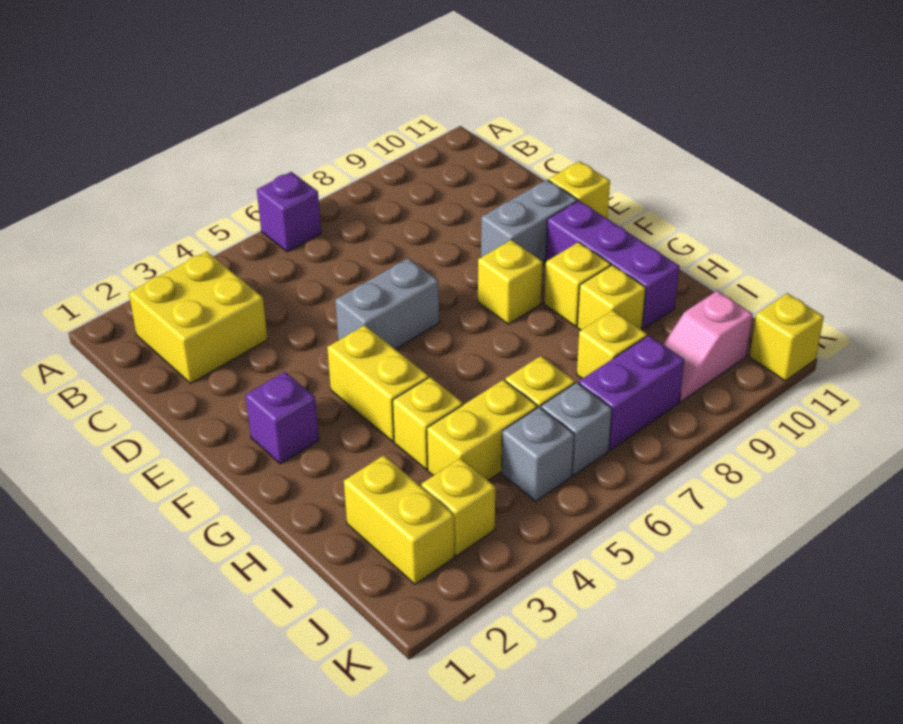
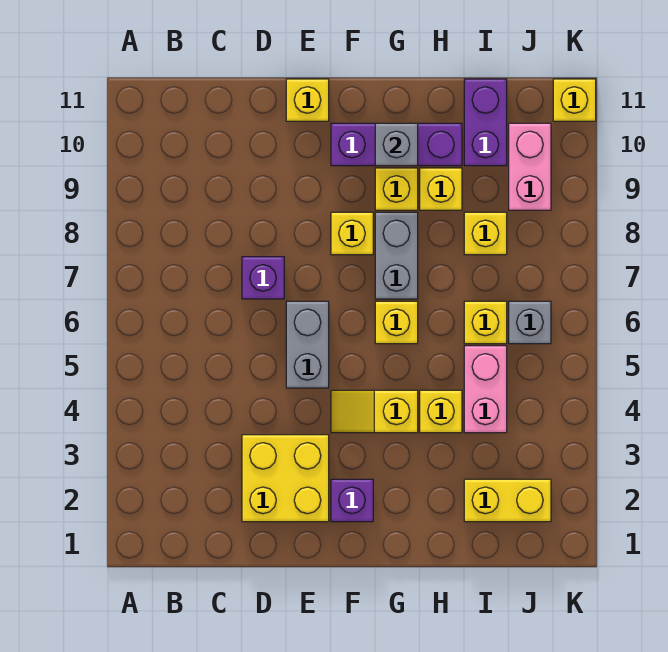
purple brick A6 level 1 -> purple brick D7 level 1
yellow brick B2:C3 level 1 -> yellow brick D2:E3 level 1
grey brick E9:E10 level 1 -> grey brick G7:G8 level 1
yellow brick F4:G4 level 1 -> yellow slope F4:G4 level 1 top G
yellow brick I4:I5 level 1 -> pink brick I4:I5 level 1
yellow brick J3 level 1 -> yellow brick G6 level 1
grey brick J5 level 1 -> grey brick G10 level 2
purple brick J7:J8 level 1 -> purple brick I10:I11 level 1
pink slope J9:J10 level 1 top 10 -> pink brick J9:J10 level 1

